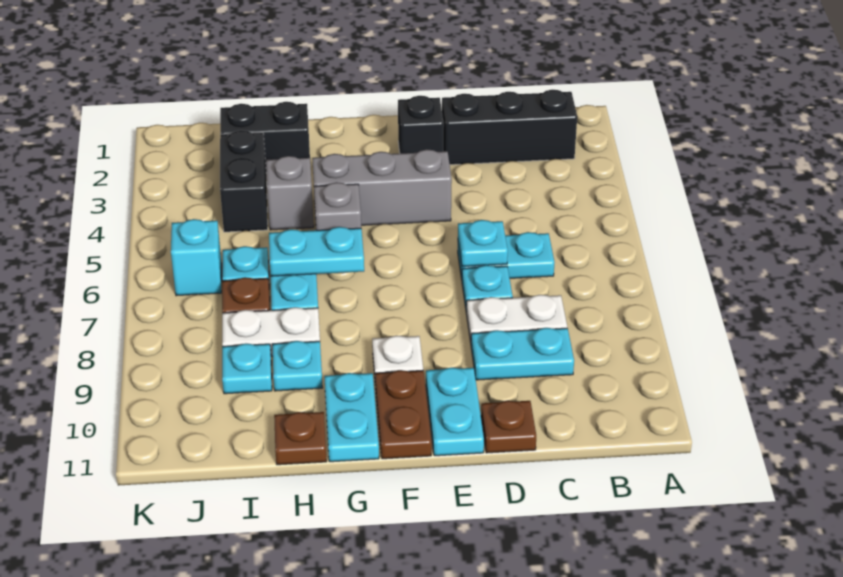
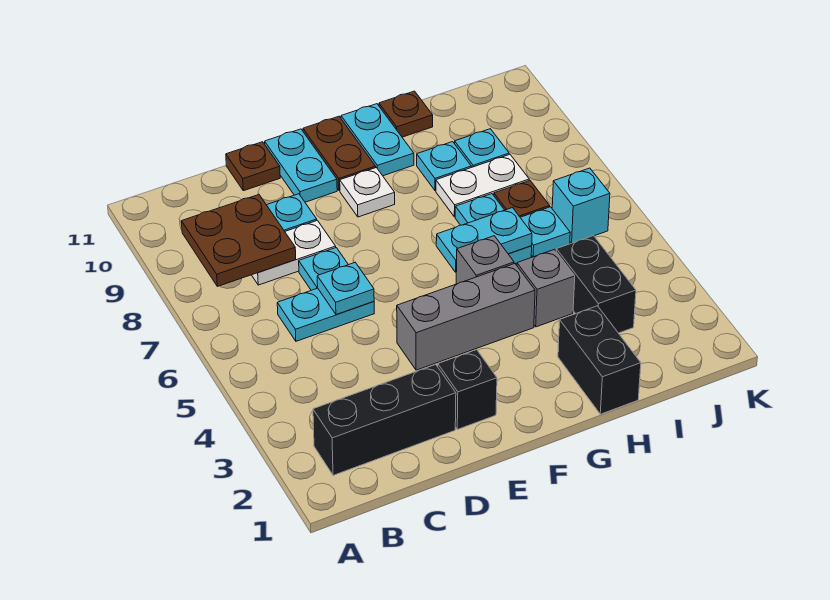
none -> brown plate B8:C9 level 2
black brick H2:I2 level 1 -> black brick H1:H2 level 1

